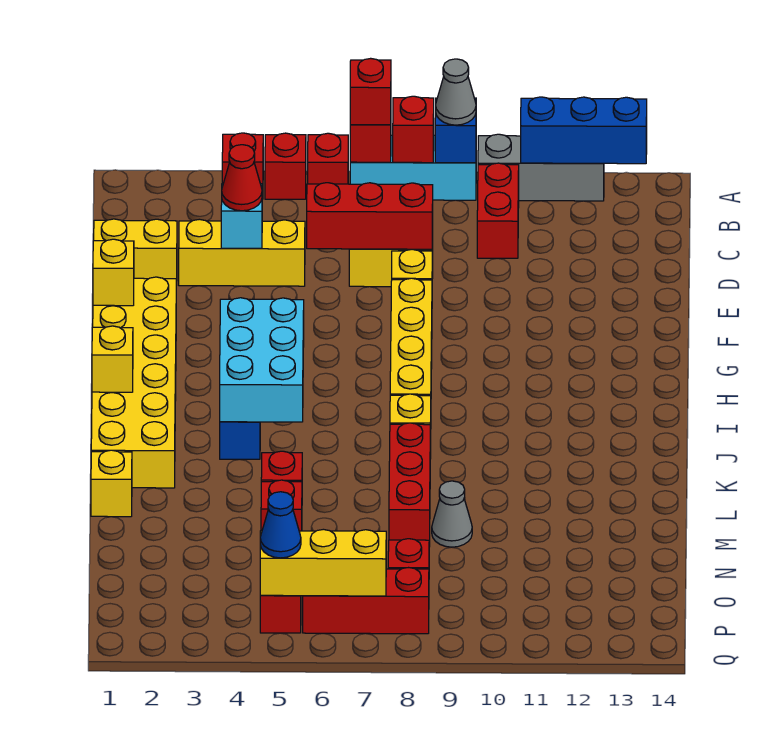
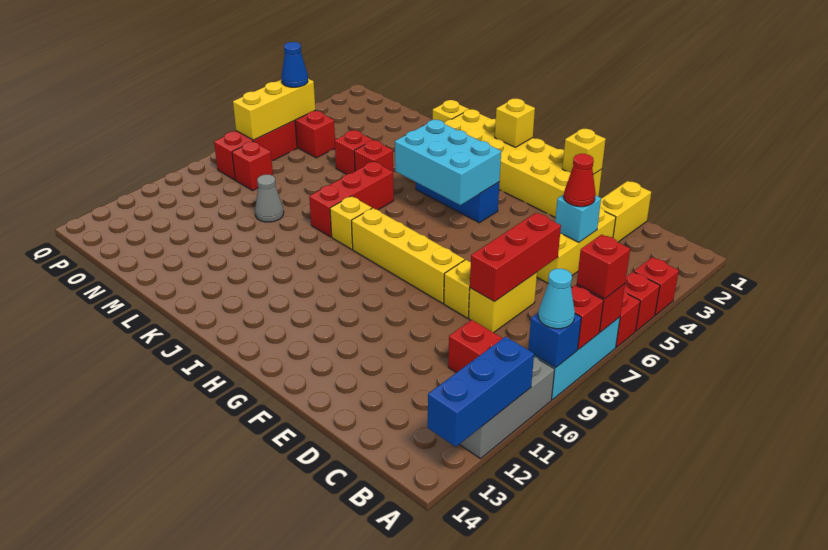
grey cone A9 level 3 -> cyan cone A9 level 3
red brick K8:M8 level 1 -> red brick K6:K8 level 1

